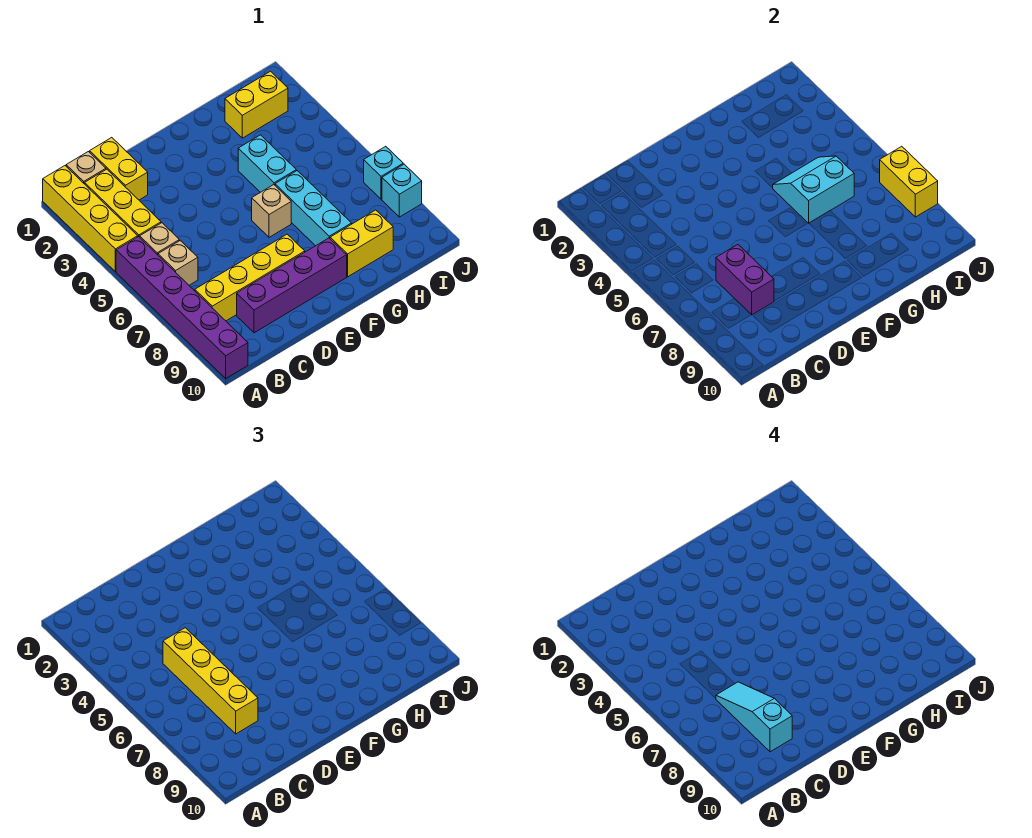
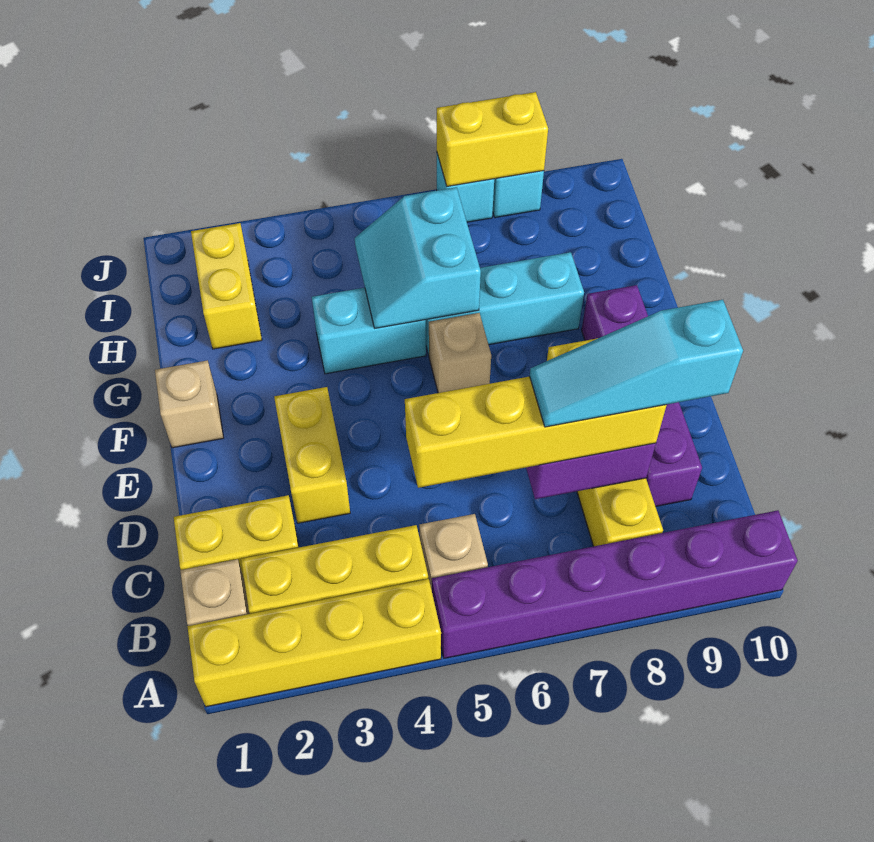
tan brick B6 level 1 -> tan brick F1 level 1
yellow brick G9:H9 level 1 -> yellow brick D3:E3 level 1

